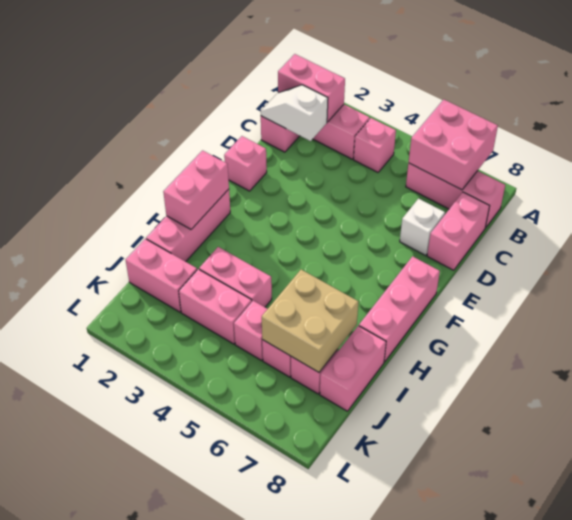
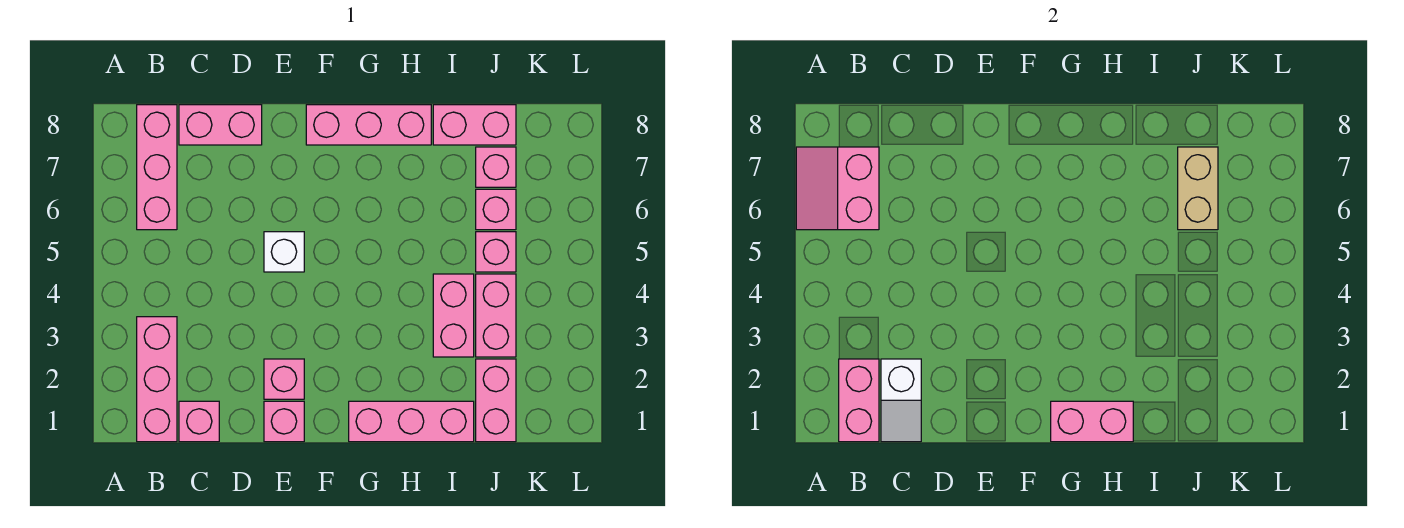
pink brick A6:B7 level 2 -> pink slope A6:B7 level 2 top B
pink brick B4 level 1 -> pink brick E2 level 1
white brick D7 level 1 -> white brick E5 level 1
tan brick I6:J7 level 2 -> tan brick J6:J7 level 2

